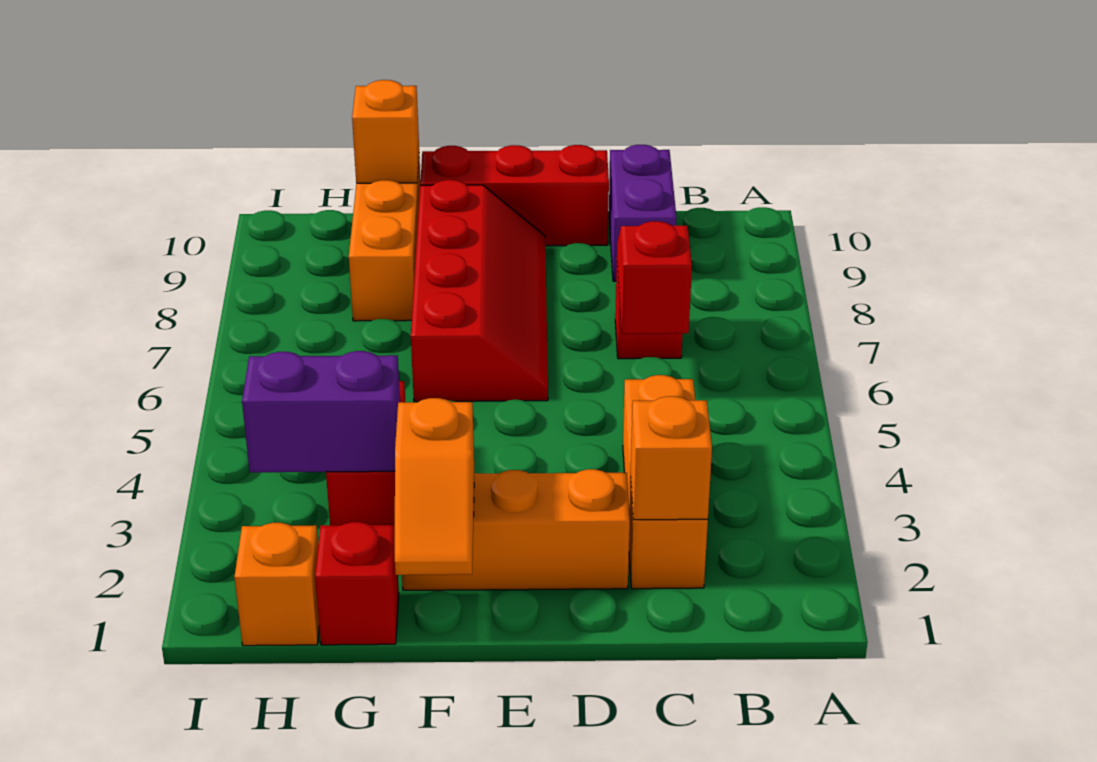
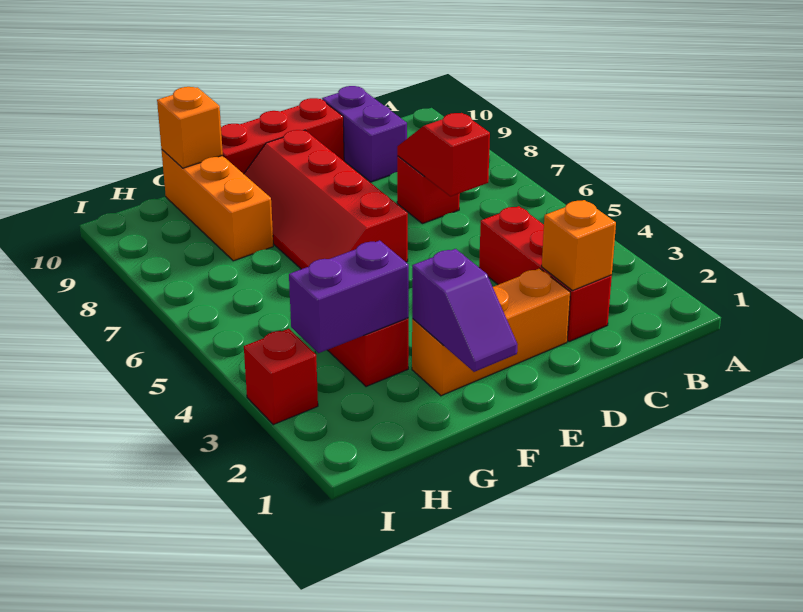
orange brick C2:C4 level 1 -> red brick C2:C4 level 1
red slope E6:F9 level 1 top F -> red slope E6:F9 level 1 top E
orange slope F1:F2 level 2 top 2 -> purple slope F1:F2 level 2 top 2
red brick G1 level 1 -> red brick I3 level 1
orange brick H1 level 1 -> none

